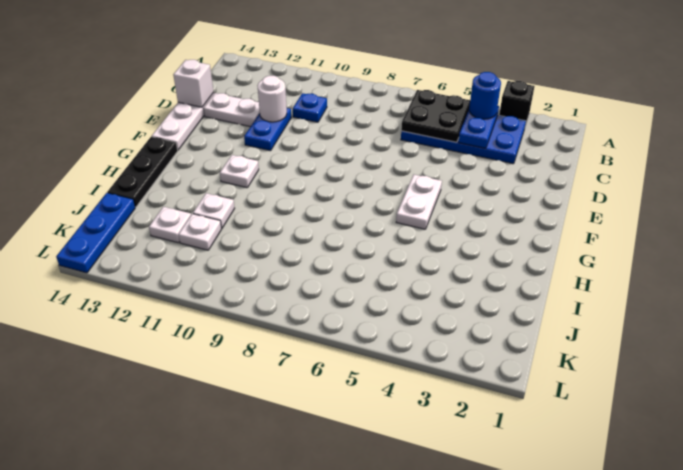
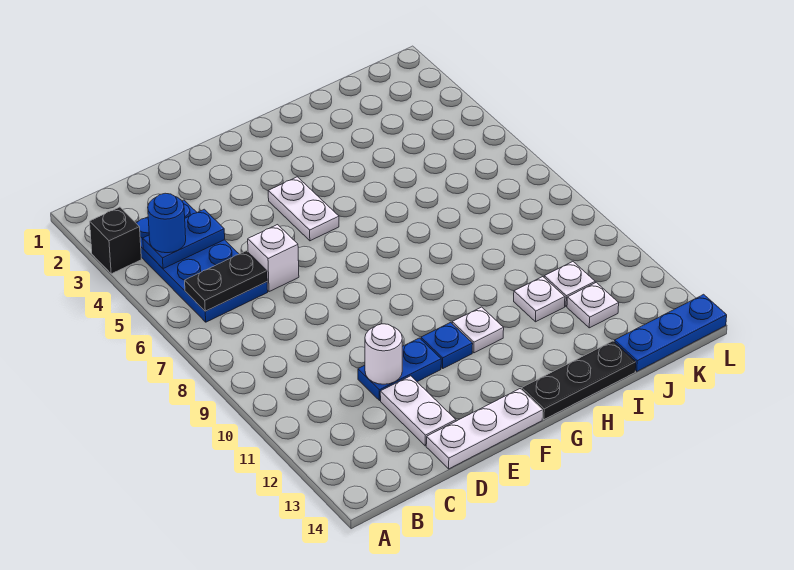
black plate B5:C6 level 2 -> black plate B6:C6 level 2
blue plate C10 level 1 -> blue plate F11 level 1
white brick D14 level 2 -> white brick D6 level 1
white plate F5:G5 level 1 -> white plate F4:F5 level 1

